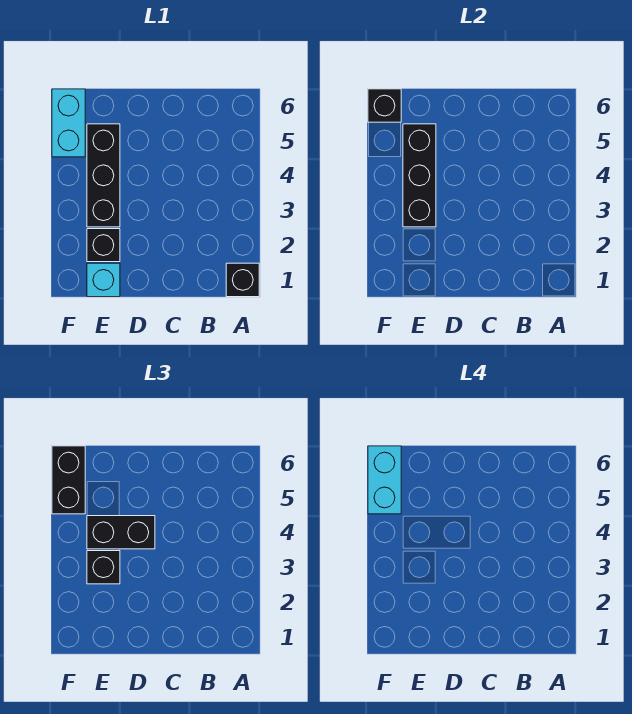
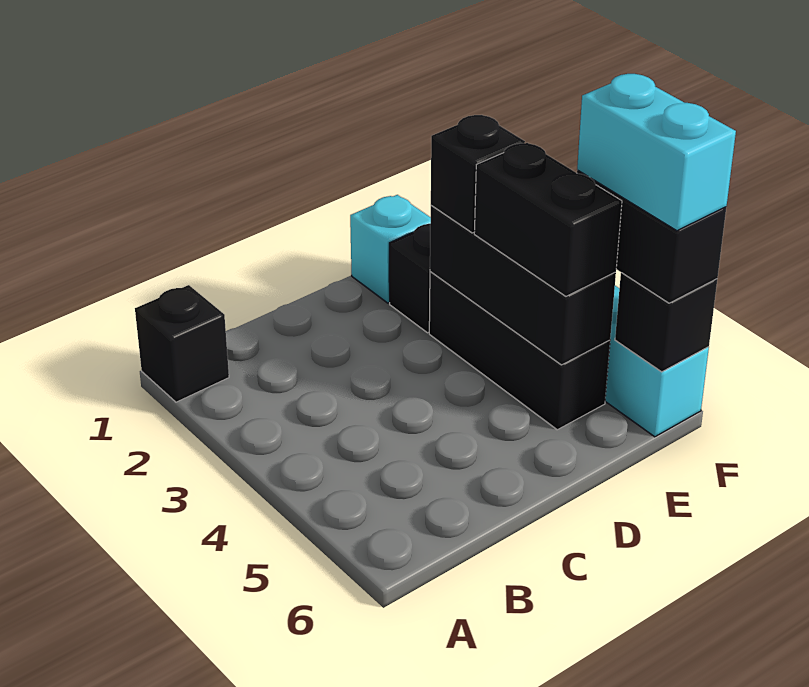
black brick D4:E4 level 3 -> black brick E4:E5 level 3

